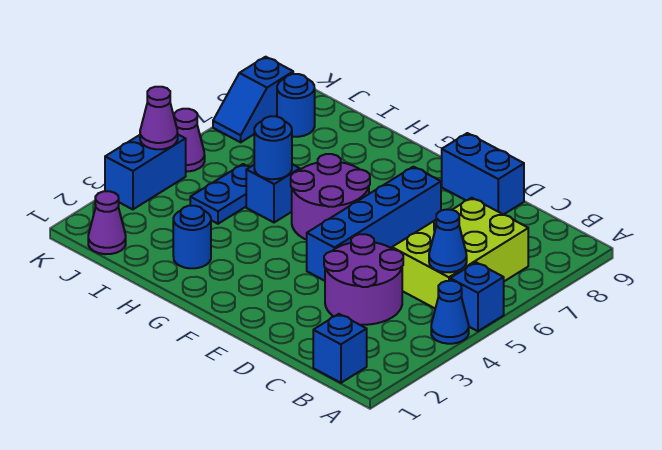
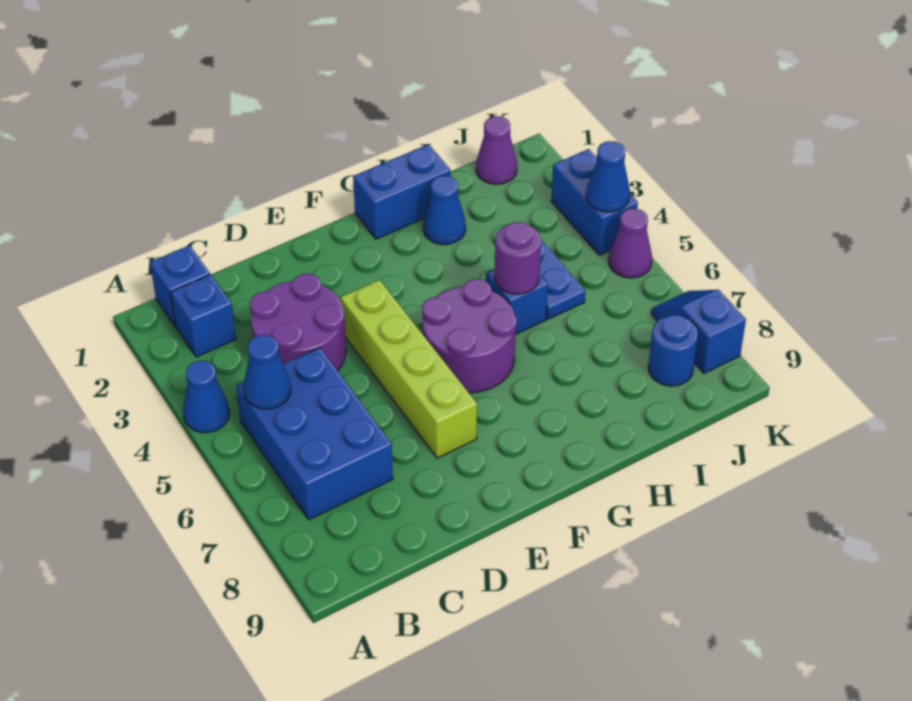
blue brick A5 level 1 -> blue brick B2 level 1
lime brick B5:C7 level 1 -> blue brick B5:C7 level 1
blue brick D9:E9 level 1 -> blue brick G1:H1 level 1
blue brick E4:E7 level 1 -> lime brick E4:E7 level 1
blue round brick H2 level 1 -> blue cone H2 level 1
blue round brick H5 level 2 -> purple round brick H5 level 2
purple cone K4 level 2 -> blue cone K4 level 2

